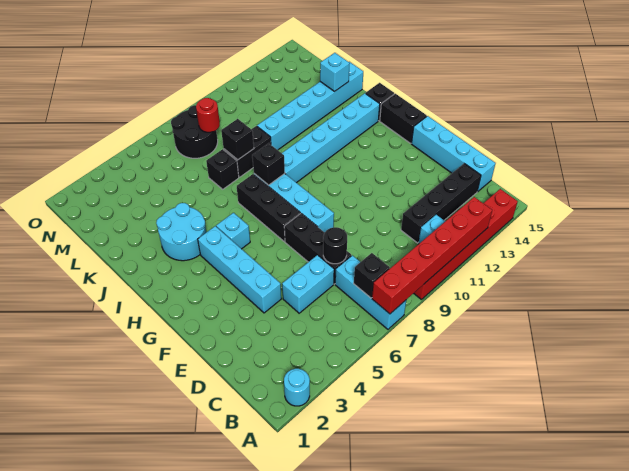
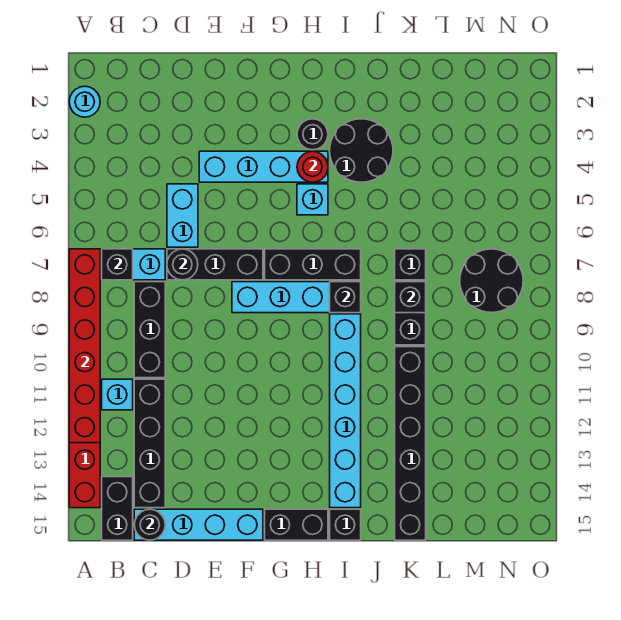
none -> black brick B14:B15 level 1
none -> black brick C8:C10 level 1
none -> black round brick C15 level 2
none -> black round brick H3 level 1
cyan round brick I3:J4 level 1 -> black round brick I3:J4 level 1
cyan brick K10:K15 level 1 -> black brick K10:K15 level 1
cyan brick K14 level 2 -> none
red round brick M8 level 2 -> red round brick H4 level 2

